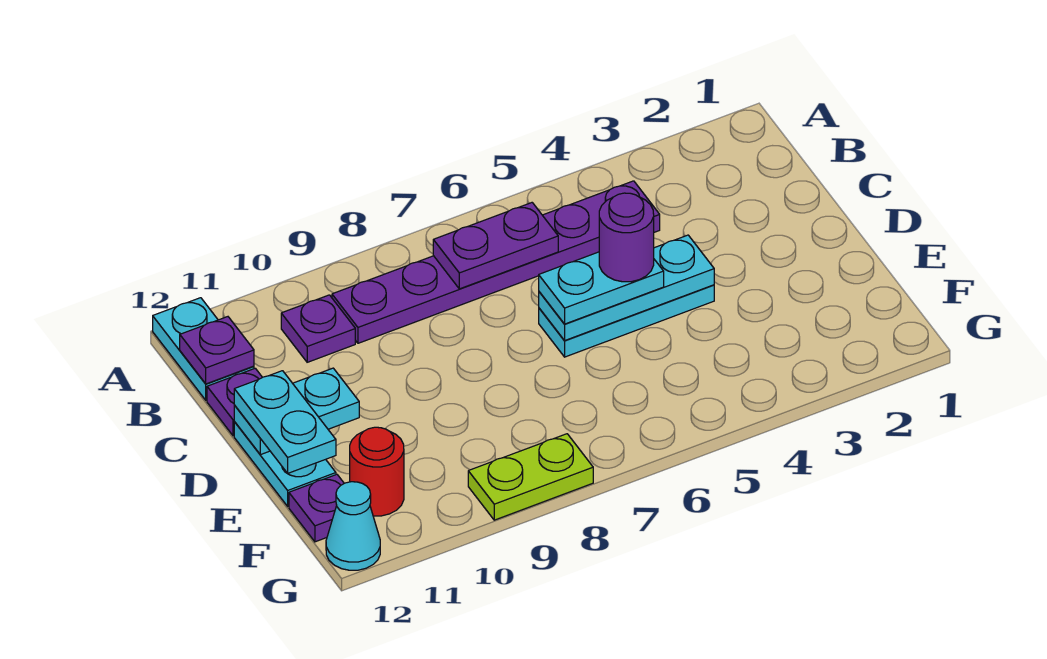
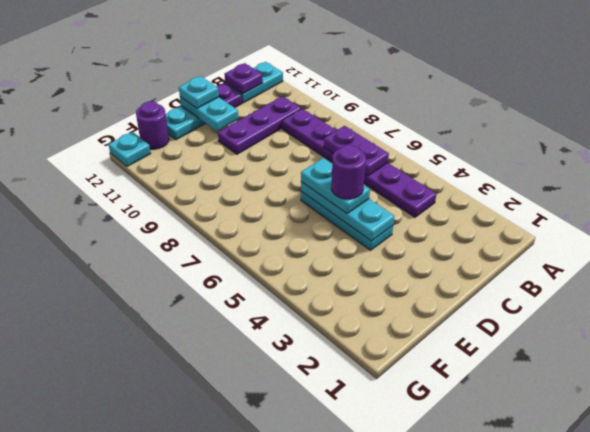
purple plate B10 level 1 -> purple plate B10:D10 level 1
cyan plate D12:E12 level 3 -> cyan plate D12 level 3
red round brick F11 level 1 -> none
purple plate F12 level 1 -> purple round brick F12 level 1
lime plate G8:G9 level 1 -> none
cyan cone G12 level 1 -> cyan plate G12 level 1

